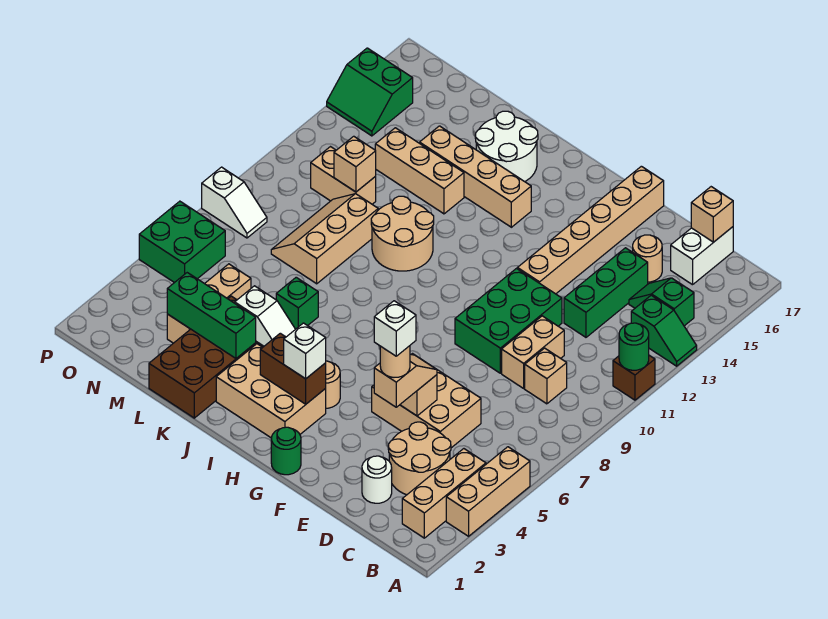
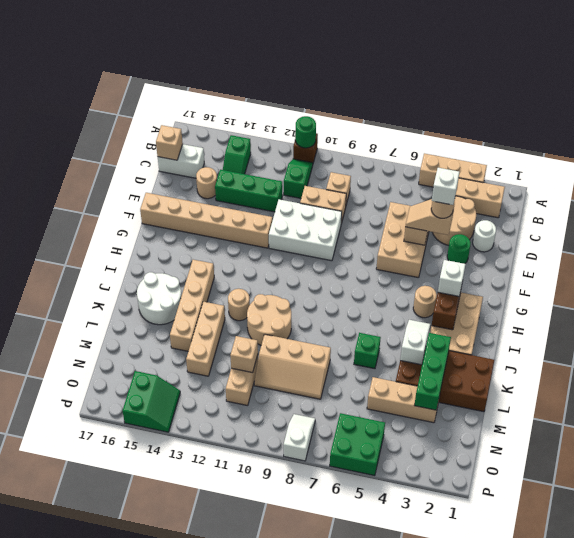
green slope A13:B13 level 1 top B -> green slope B11:C11 level 1 top C
green brick E9:F11 level 1 -> white brick E9:F11 level 1
green round brick G1 level 1 -> green round brick E3 level 1
none -> tan round brick J12 level 1

